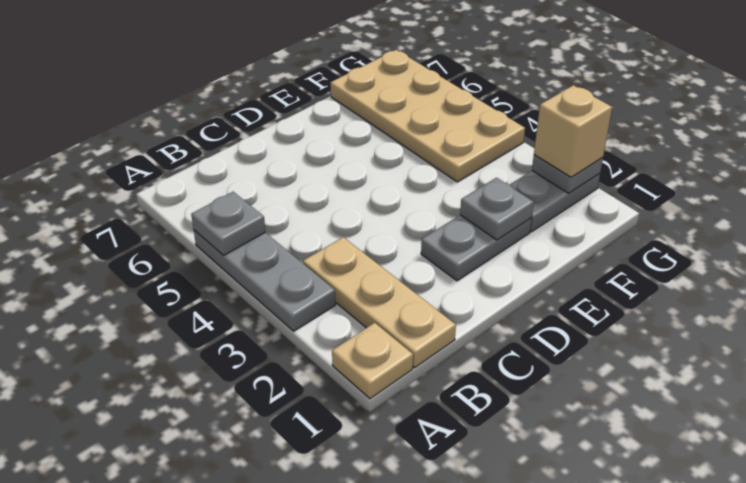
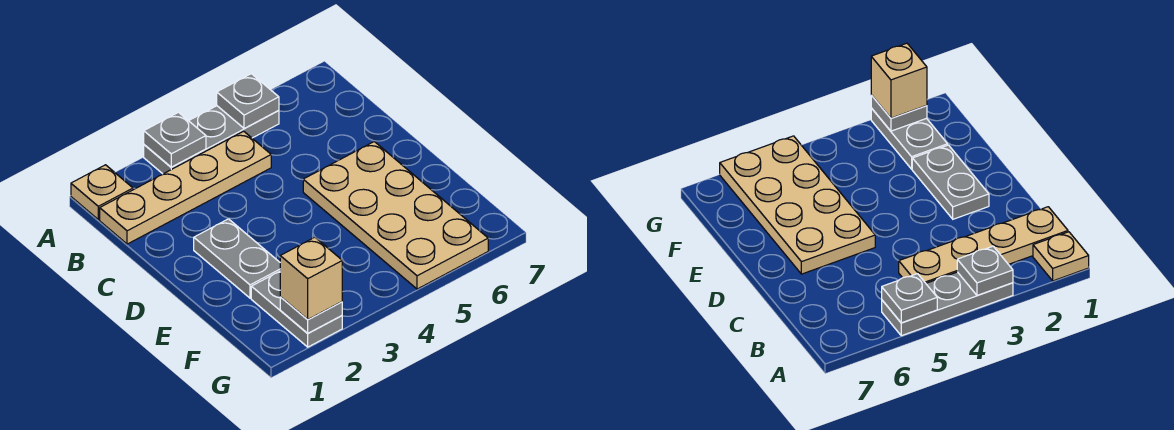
tan plate B1:B3 level 1 -> tan plate B1:B4 level 1
grey plate E2 level 2 -> grey plate A3 level 2
tan plate F4:G7 level 1 -> tan plate D5:G6 level 1

